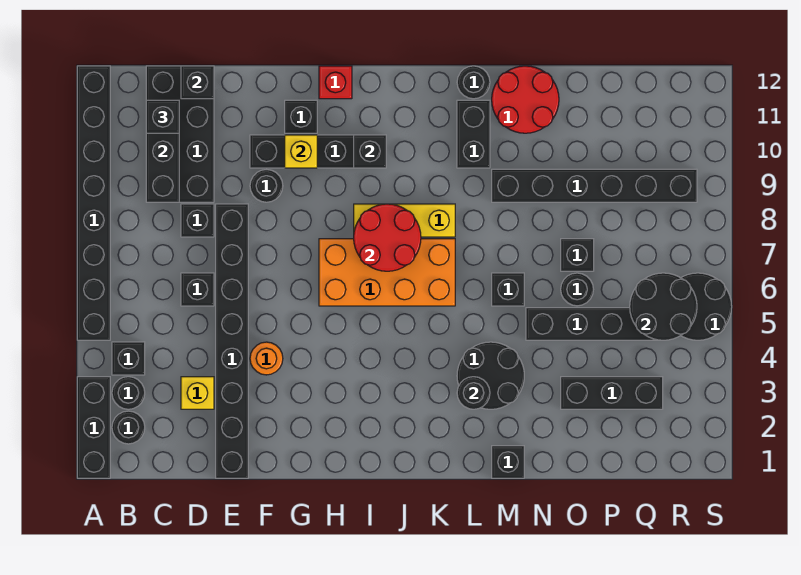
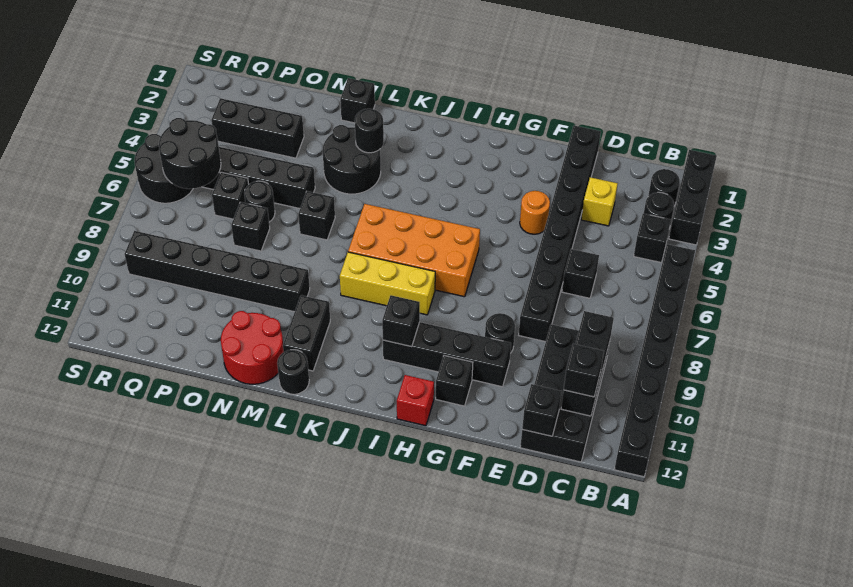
black brick D8 level 1 -> black brick P6 level 1
yellow brick G10 level 2 -> none
red round brick I7:J8 level 2 -> none

